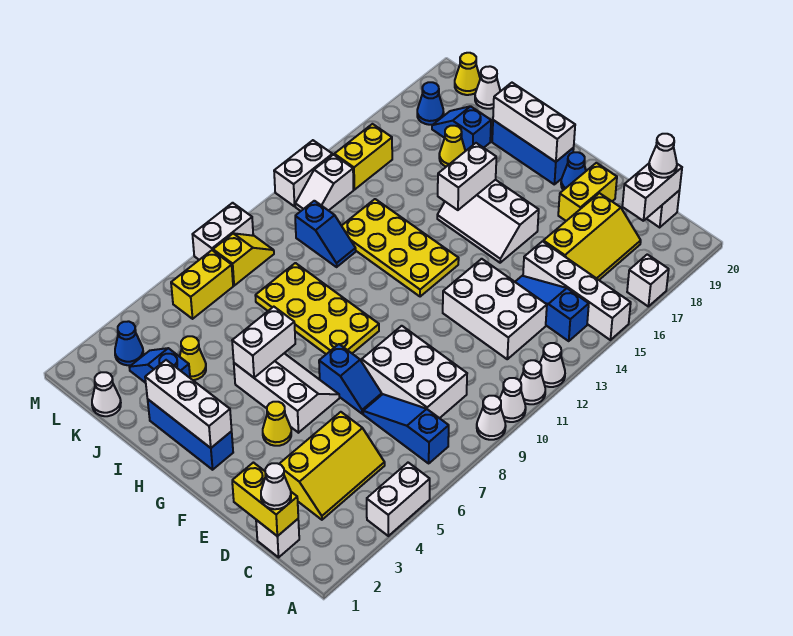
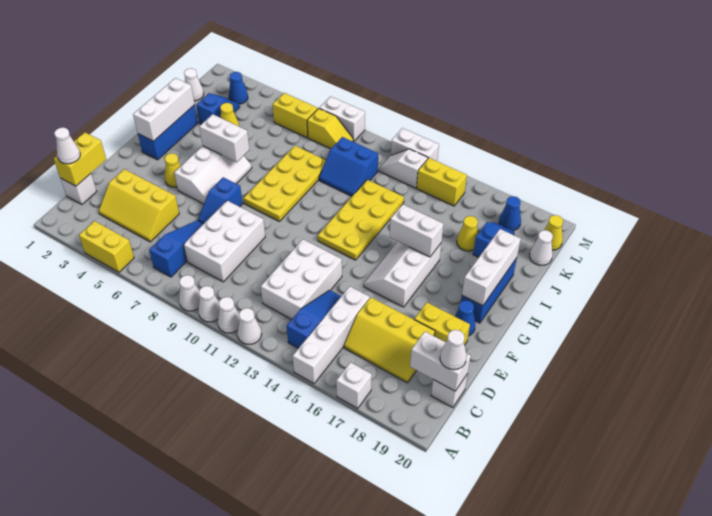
white brick A4:A5 level 1 -> yellow brick A4:A5 level 1
blue slope J11:K11 level 1 top K -> blue slope J10:K11 level 1 top K

